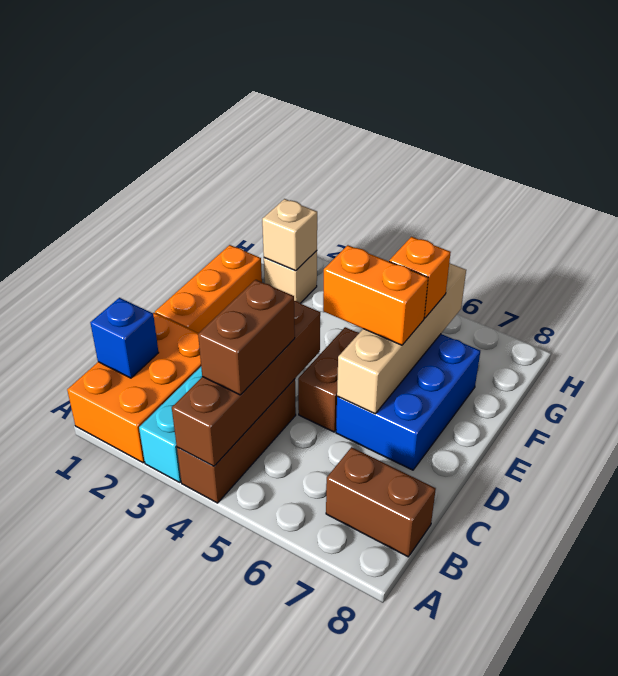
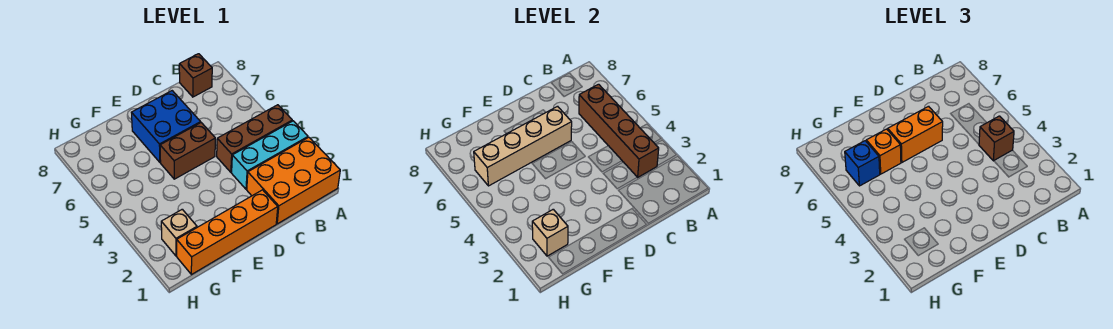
brown brick A4:D4 level 2 -> brown brick B3:B6 level 2
blue brick B1 level 2 -> blue brick G6 level 3
brown brick B4:C4 level 3 -> brown brick B4 level 3
brown brick B7:B8 level 1 -> brown brick B8 level 1
orange brick D1:F1 level 1 -> orange brick D1:G1 level 1
blue brick D6:F7 level 1 -> blue brick D6:E7 level 1
orange brick E5:E6 level 3 -> orange brick D6:E6 level 3

